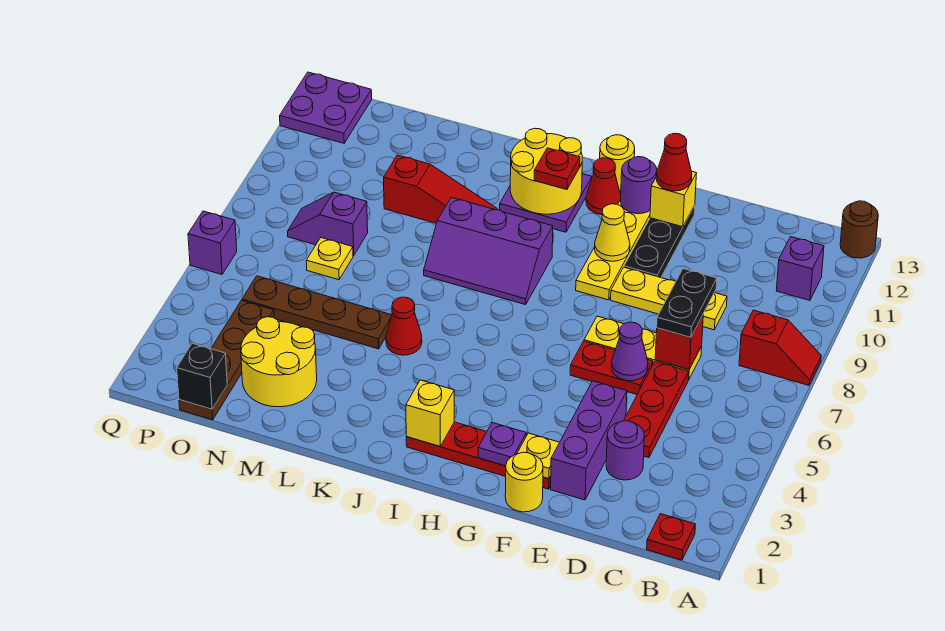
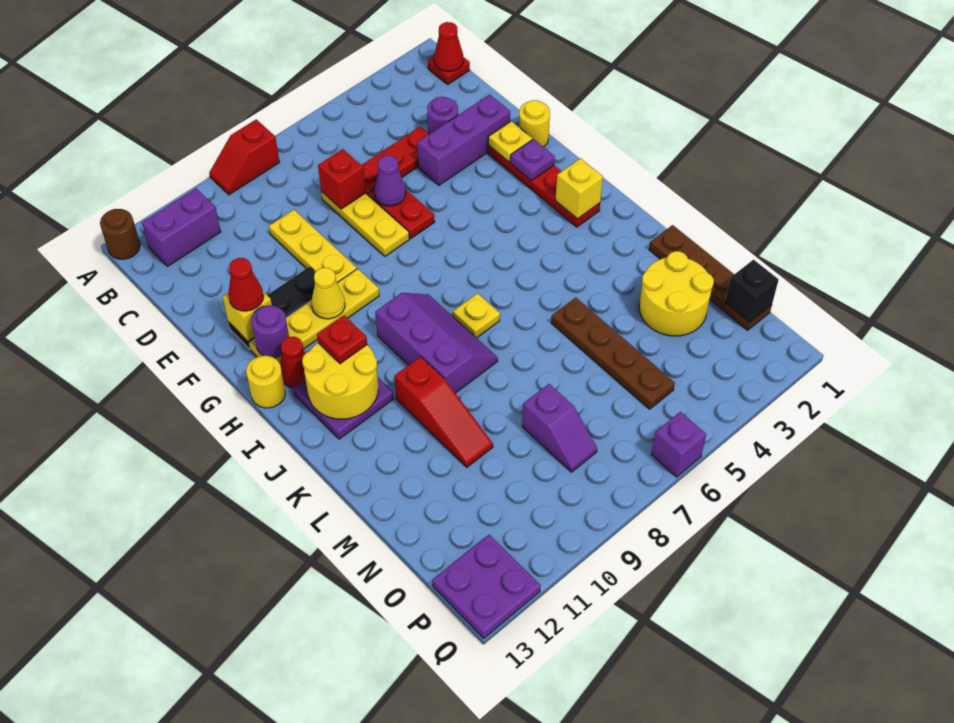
red slope A8:B8 level 1 top B -> red slope A8:A9 level 1 top 8
purple brick B11 level 1 -> purple brick B11:B12 level 1
black plate D7:D8 level 3 -> none
red cone K5 level 1 -> red cone B1 level 2
red slope K10:M10 level 1 top M -> red slope K10:M10 level 1 top K
yellow plate N7 level 1 -> yellow plate J7 level 1
brown plate O1:O4 level 1 -> brown plate L1:O1 level 1

